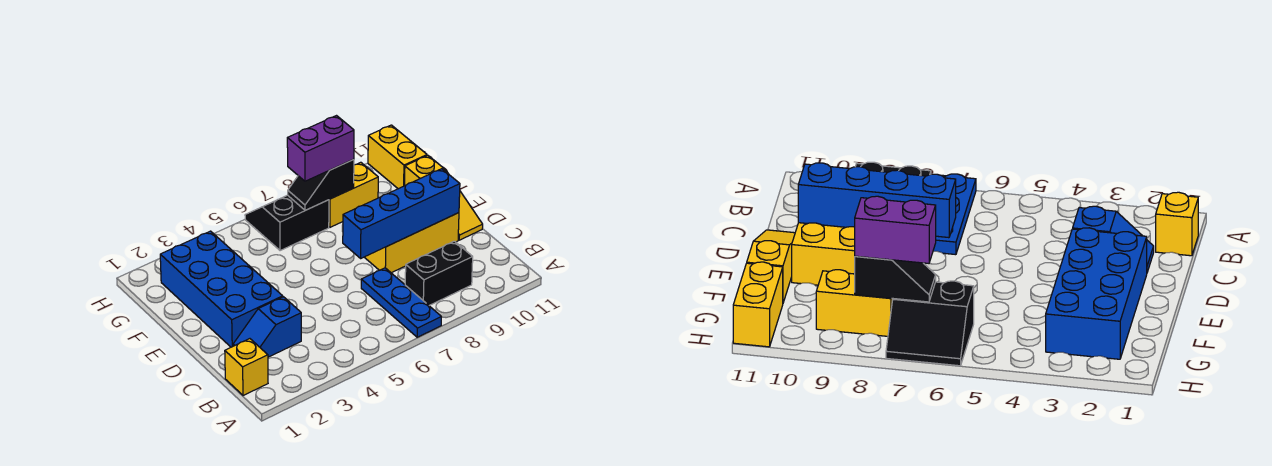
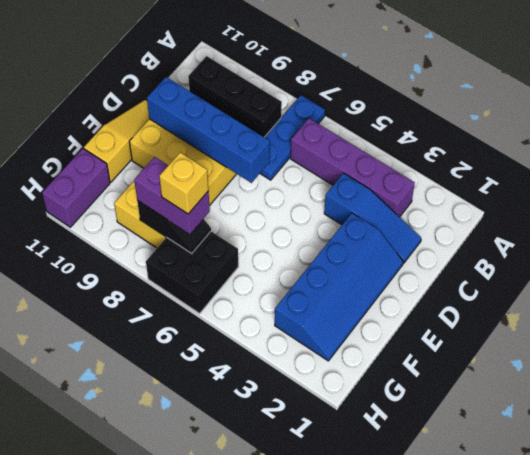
yellow brick B1 level 1 -> yellow brick G7 level 4
none -> purple brick B3:B6 level 1
black brick B8:B9 level 1 -> black brick B8:B10 level 1
blue slope C2:C3 level 1 top 3 -> blue slope C2:C4 level 1 top 4
blue brick D2:G3 level 1 -> blue slope D2:G3 level 1 top 3
black slope G6:H7 level 1 top G -> black brick G6:H7 level 1
yellow brick G11:H11 level 1 -> purple brick G11:H11 level 1

